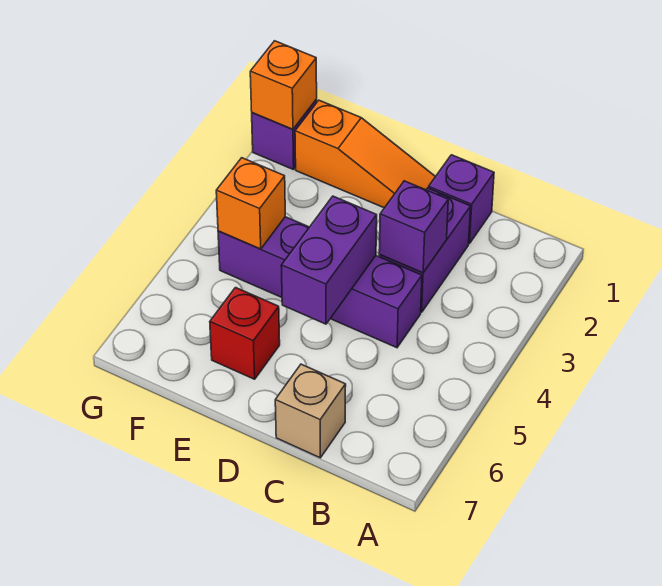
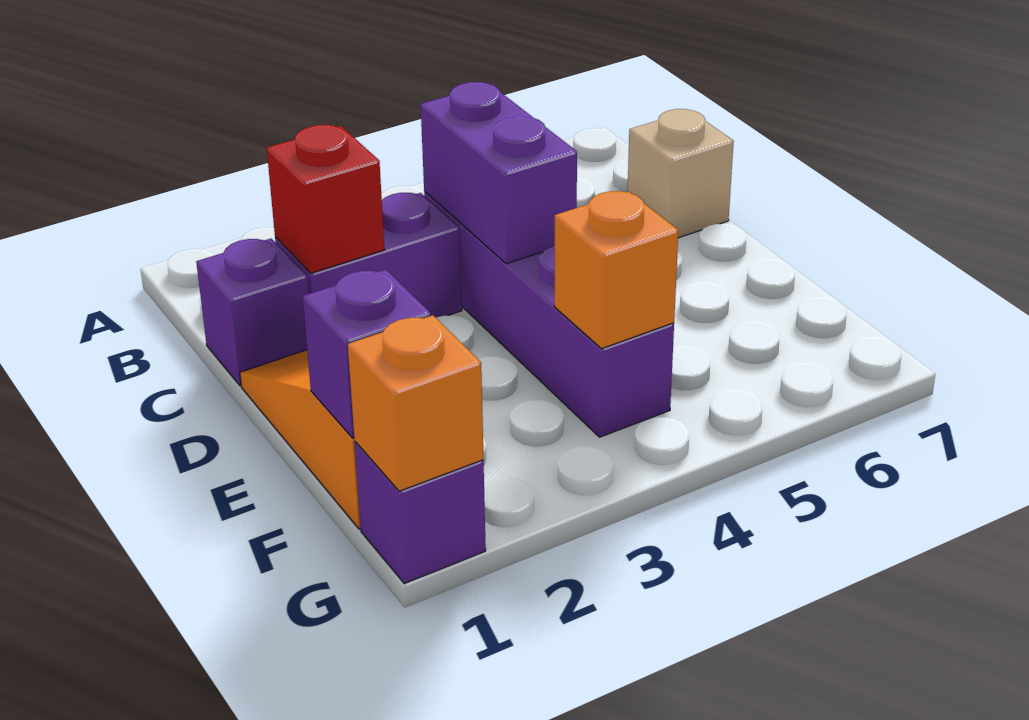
purple brick C3 level 2 -> purple brick F1 level 2
purple brick D4:D5 level 2 -> purple brick C4:D4 level 2
red brick E6 level 1 -> red brick C2 level 2

